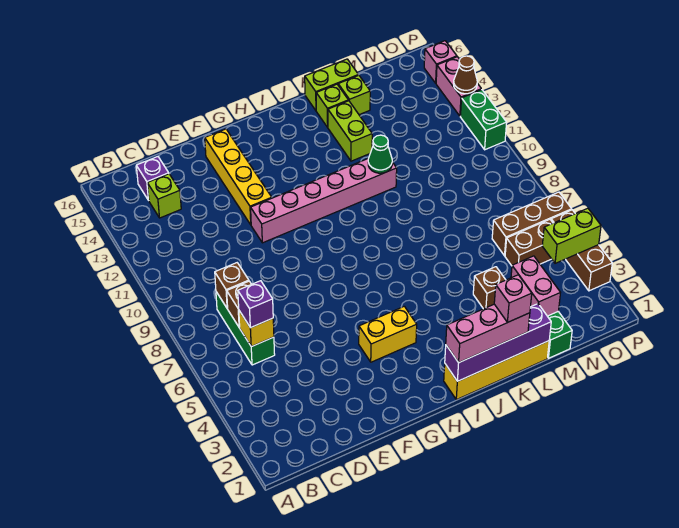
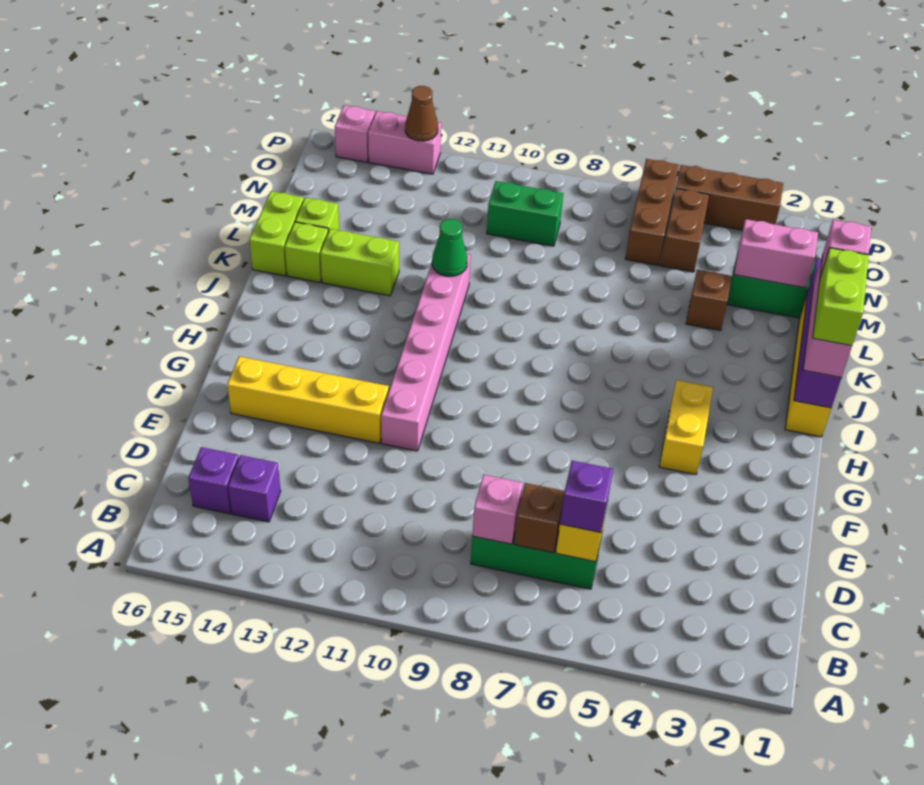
brown brick C8 level 2 -> pink brick C8 level 2
lime brick C14 level 1 -> purple brick C14 level 1
lime brick O4:P4 level 2 -> lime brick I1:J1 level 4
green brick P11:P12 level 1 -> green brick N9:N10 level 1

